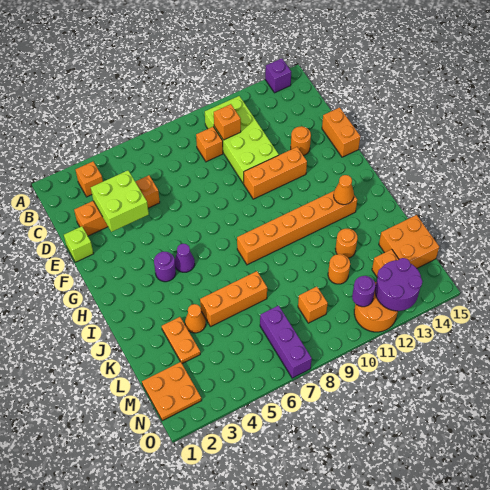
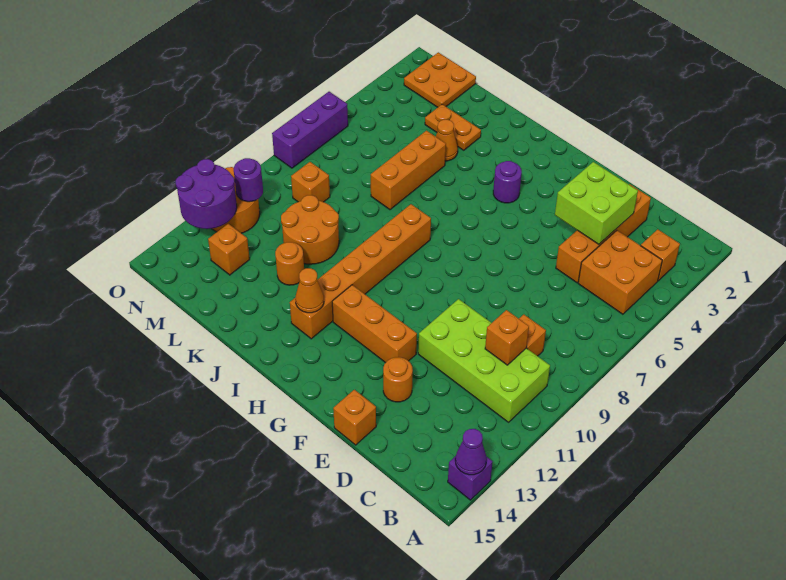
lime brick E1 level 1 -> none
orange brick E15:F15 level 1 -> orange brick E15 level 1
orange brick F10:F12 level 1 -> orange brick F12:H12 level 1
purple cone H5 level 1 -> purple cone A14 level 2
orange round brick L11 level 1 -> orange round brick K10:L11 level 1
orange brick L14:M15 level 1 -> orange brick B4:C5 level 1
purple brick M7:O7 level 1 -> purple brick O6:O8 level 1

